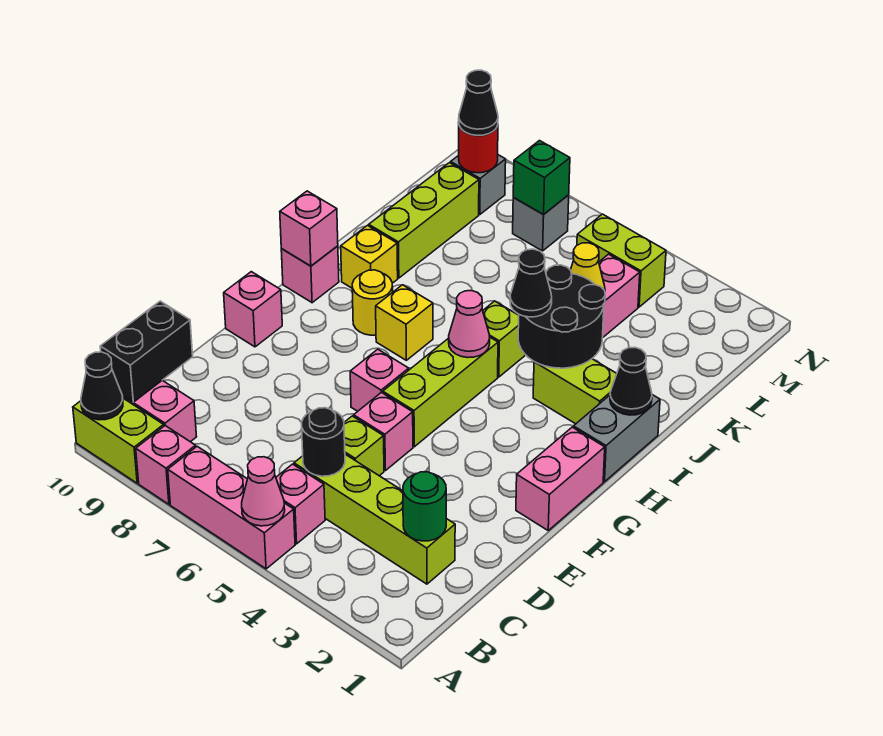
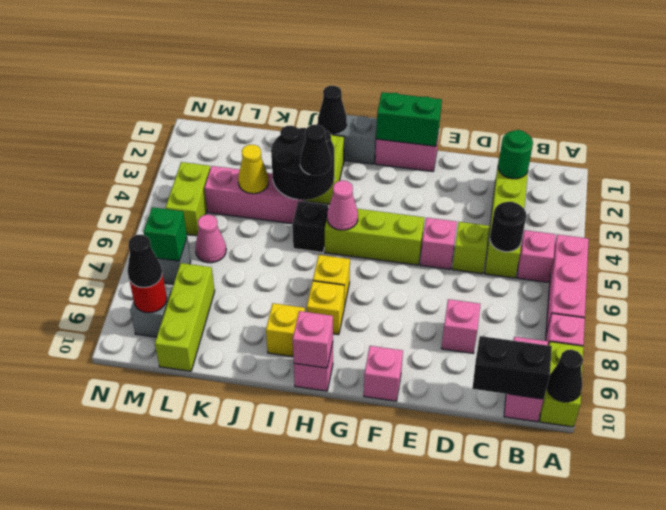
pink cone A5 level 2 -> pink cone L6 level 1
none -> green brick F1:G1 level 2
pink brick F6 level 1 -> pink brick D8 level 1
yellow round brick H8 level 1 -> yellow brick H8 level 1
lime brick I5 level 1 -> black brick I5 level 1
lime brick J9:L9 level 1 -> lime brick L8:L10 level 1

